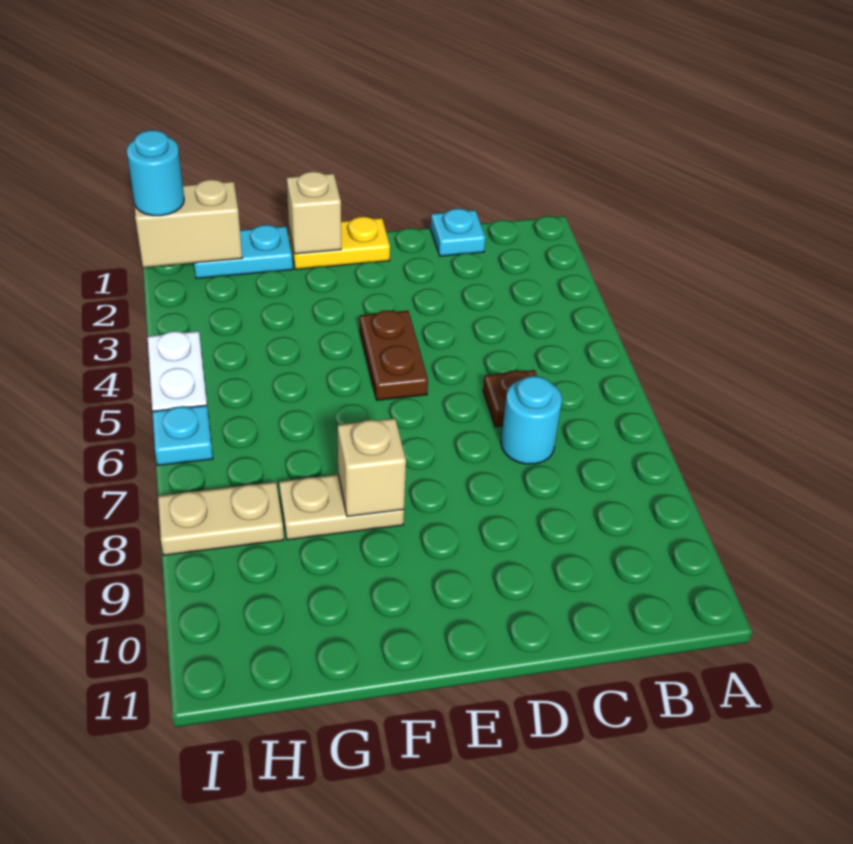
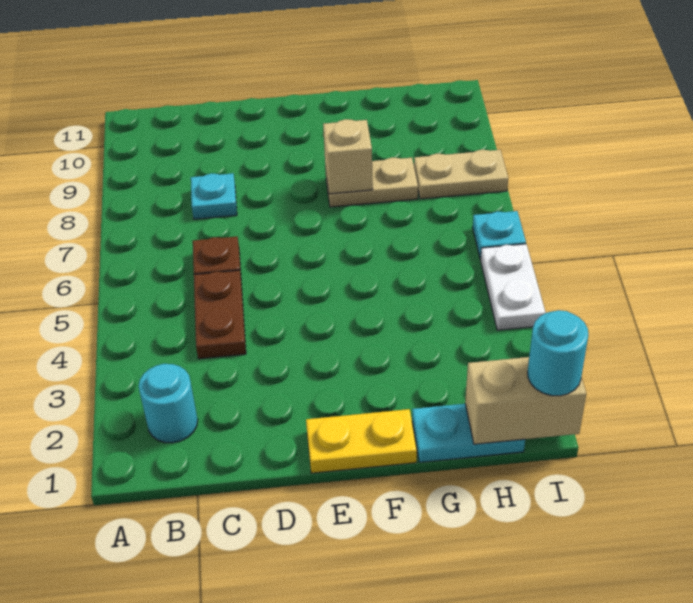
cyan plate C1 level 1 -> cyan plate C8 level 1
cyan round brick C7 level 1 -> cyan round brick B2 level 1
brown plate E4:E5 level 1 -> brown plate C4:C5 level 1
tan brick F1 level 2 -> none

